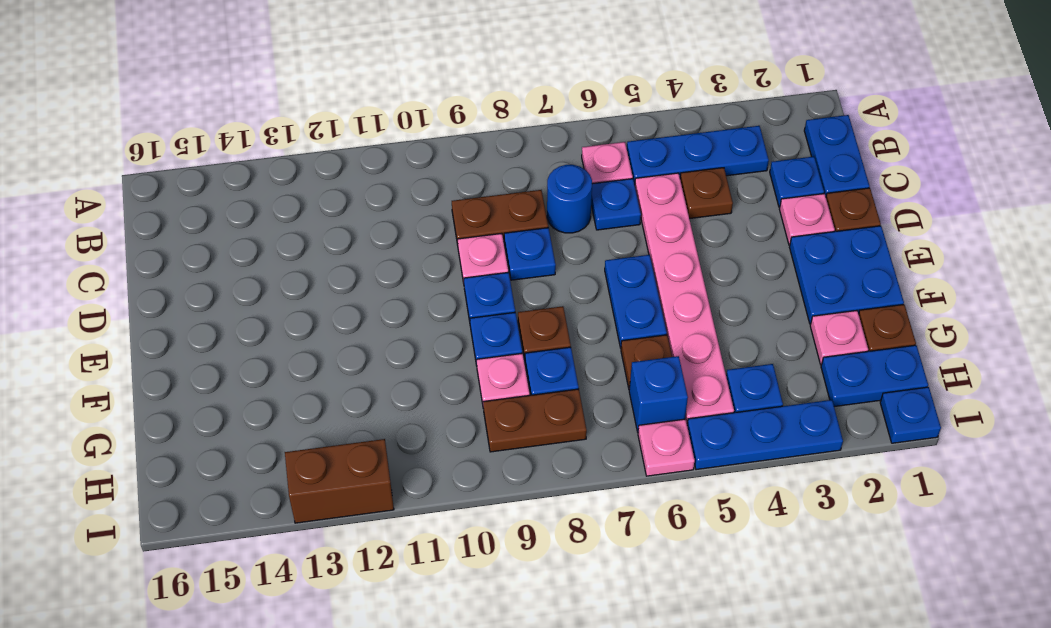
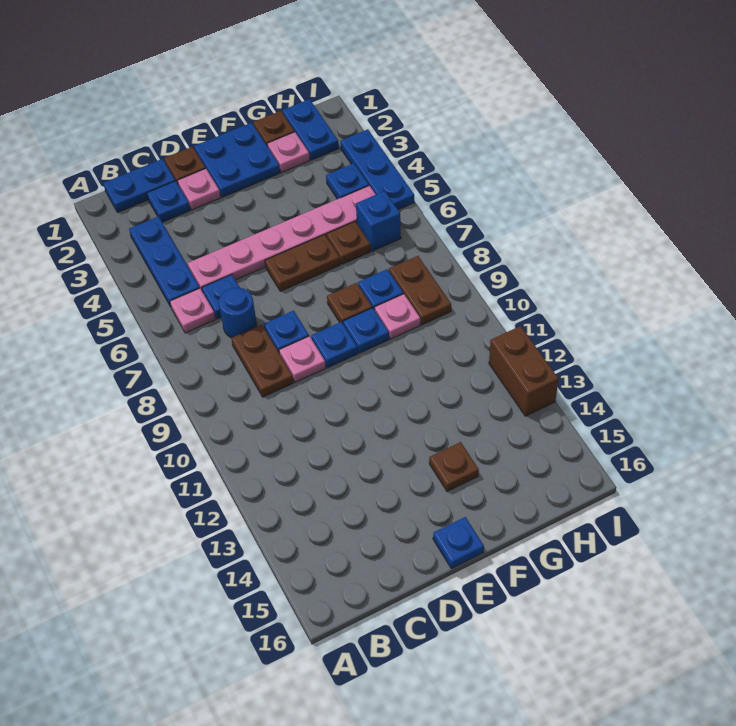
brown plate C4 level 1 -> brown plate F14 level 1
blue plate E6:F6 level 1 -> brown plate E6:F6 level 1
blue plate I1 level 1 -> blue plate E16 level 1
pink plate I6 level 1 -> none

